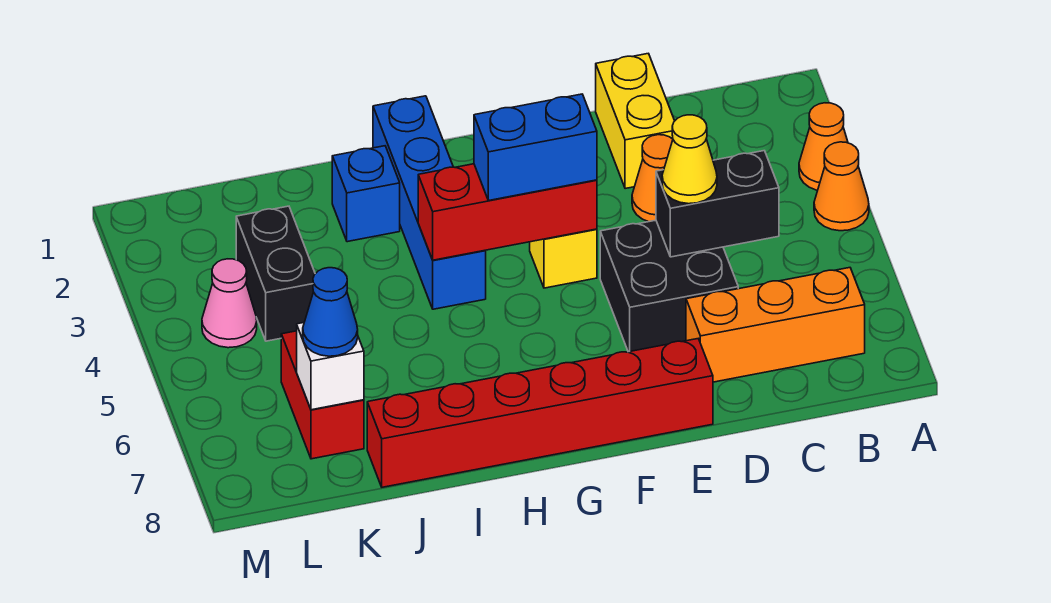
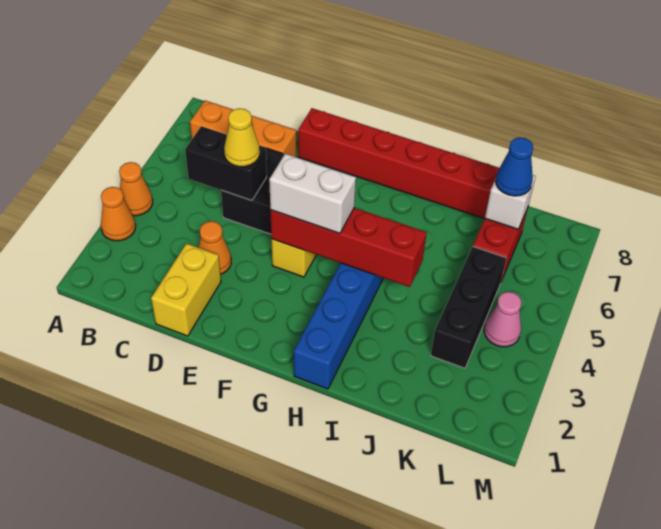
red brick F4:H4 level 2 -> red brick F4:I4 level 2
blue brick F4:G4 level 3 -> white brick F4:G4 level 3
blue brick I2 level 1 -> none
black brick K3:K4 level 1 -> black brick K3:K5 level 1

